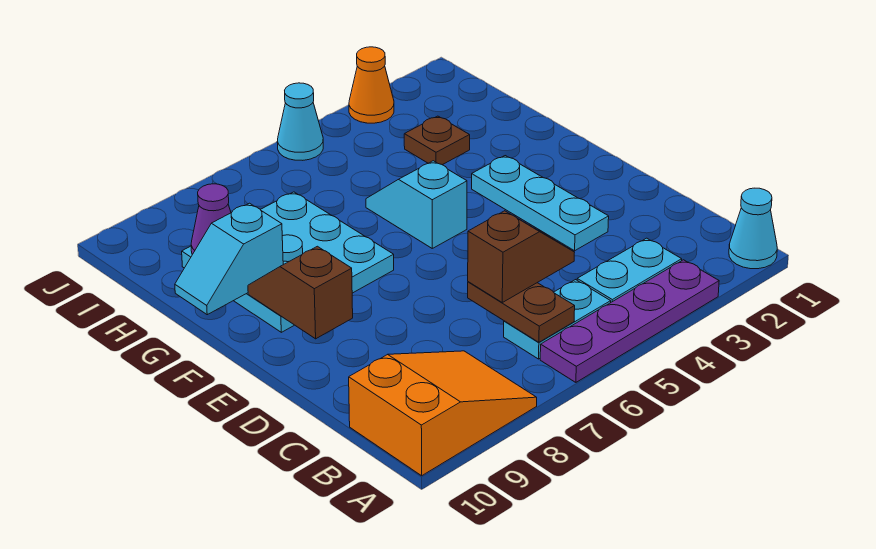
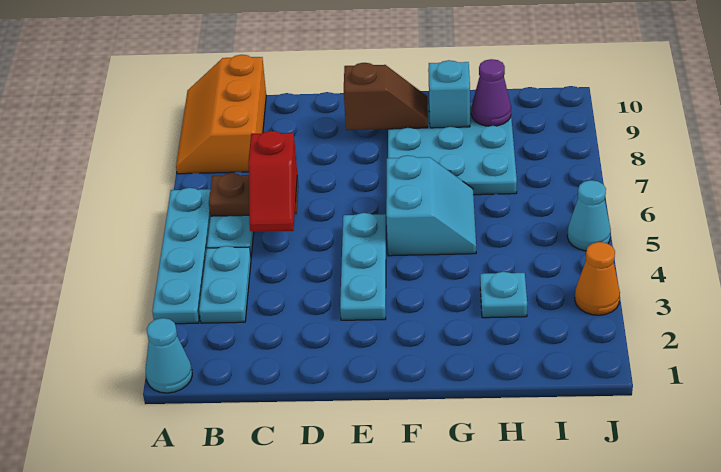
purple plate A3:A6 level 1 -> cyan plate A3:A6 level 1
orange slope A8:B10 level 1 top 10 -> orange slope A8:B10 level 1 top B
brown slope C5:C6 level 3 top 6 -> red slope C5:C6 level 3 top 6
cyan plate D3:F3 level 1 -> cyan plate E3:E5 level 1
cyan slope F5:G5 level 1 top F -> cyan slope F5:G6 level 1 top F
brown plate H3 level 1 -> cyan plate H3 level 1

